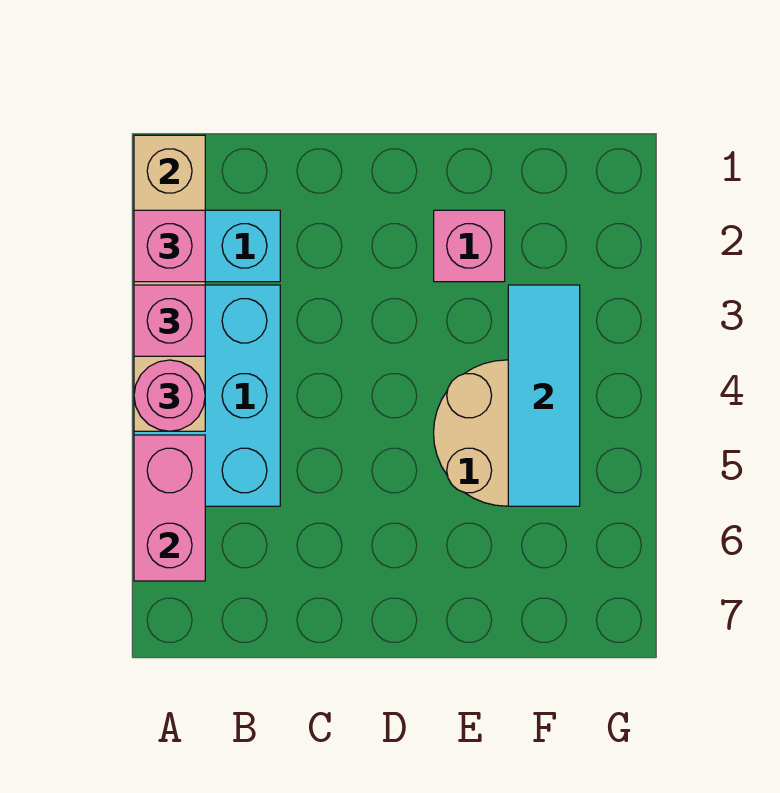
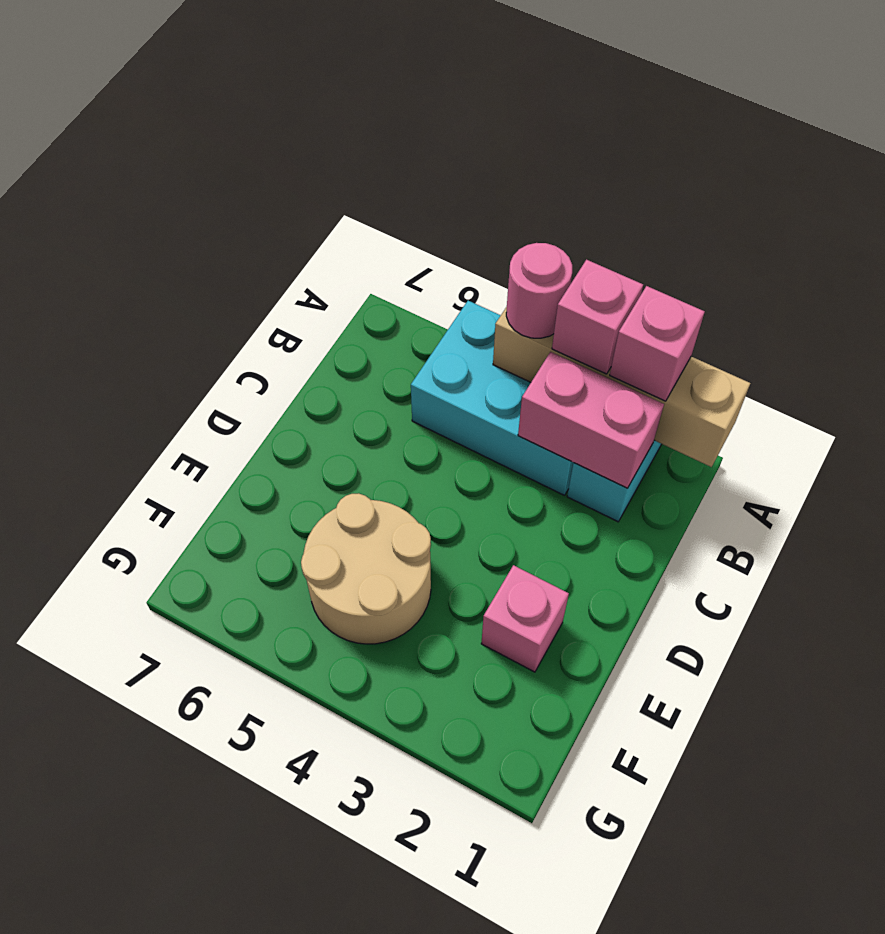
pink brick A5:A6 level 2 -> pink brick B2:B3 level 2
cyan tile F3:F5 level 2 -> none

